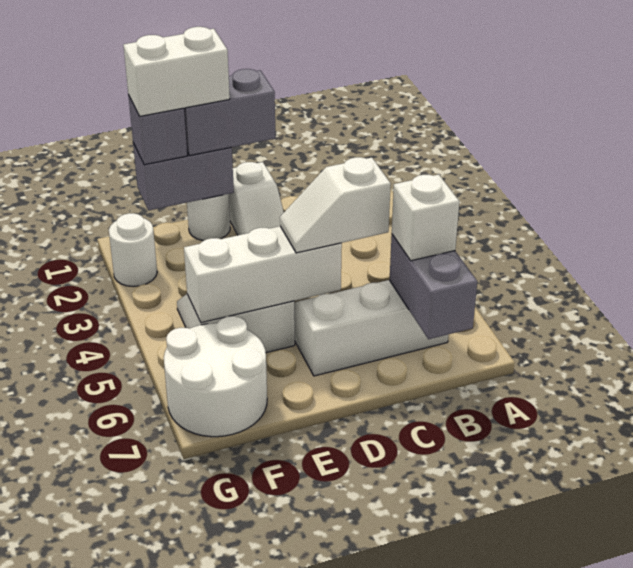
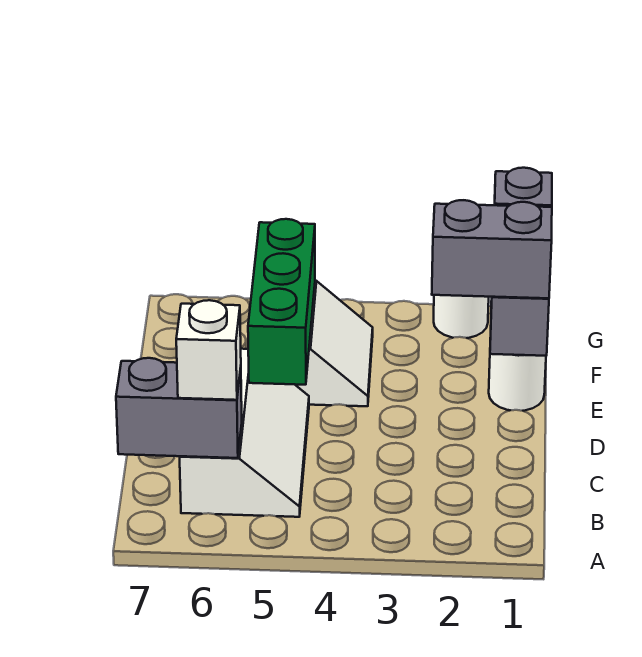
white slope C5:D5 level 3 top C -> none
white slope D1:D2 level 1 top 1 -> none
grey brick D1:E1 level 3 -> grey brick E1:E2 level 3
white brick D5:F5 level 2 -> green brick D5:F5 level 2
white brick E1:F1 level 4 -> none
white round brick F6:G7 level 1 -> none

